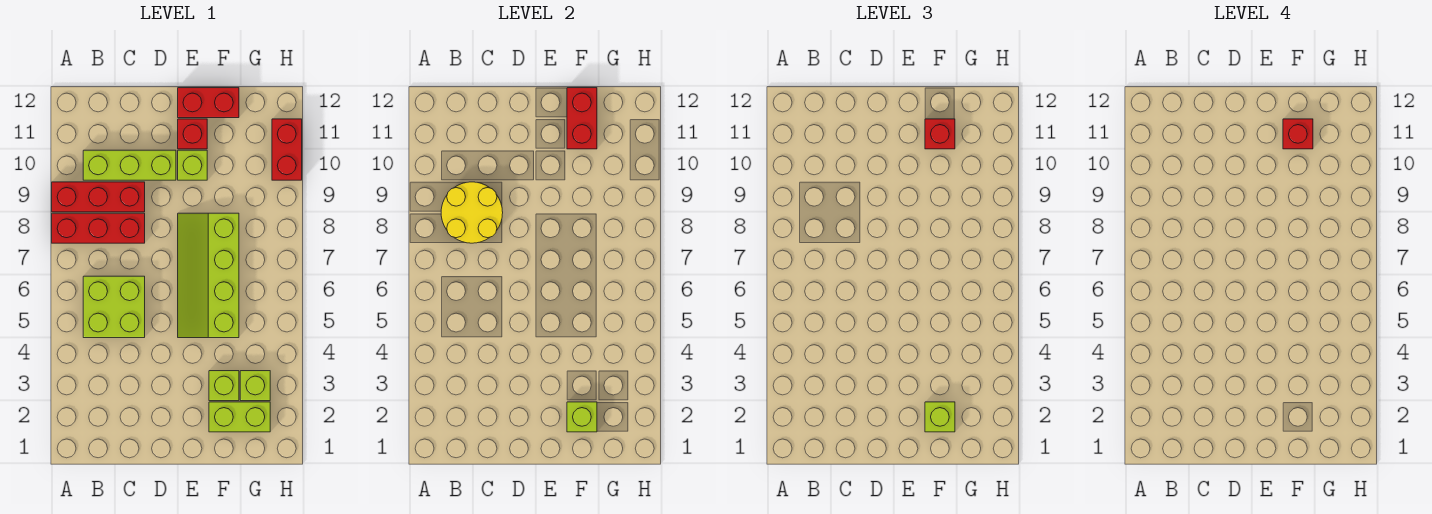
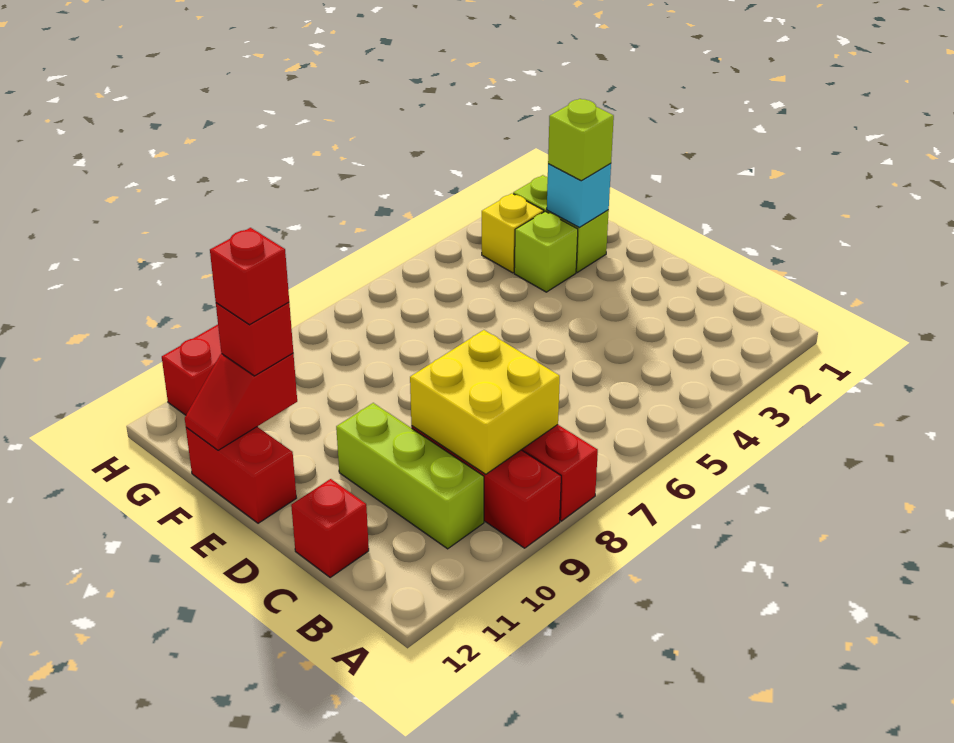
lime brick B5:C6 level 1 -> none
yellow round brick B8:C9 level 2 -> yellow brick B8:C9 level 2
lime slope E5:F8 level 1 top F -> none
lime brick E10 level 1 -> none
red brick E11 level 1 -> red brick C12 level 1
lime brick F2 level 2 -> cyan brick F2 level 2
red brick F11:F12 level 2 -> red slope F11:F12 level 2 top 11
lime brick G3 level 1 -> yellow brick G3 level 1

